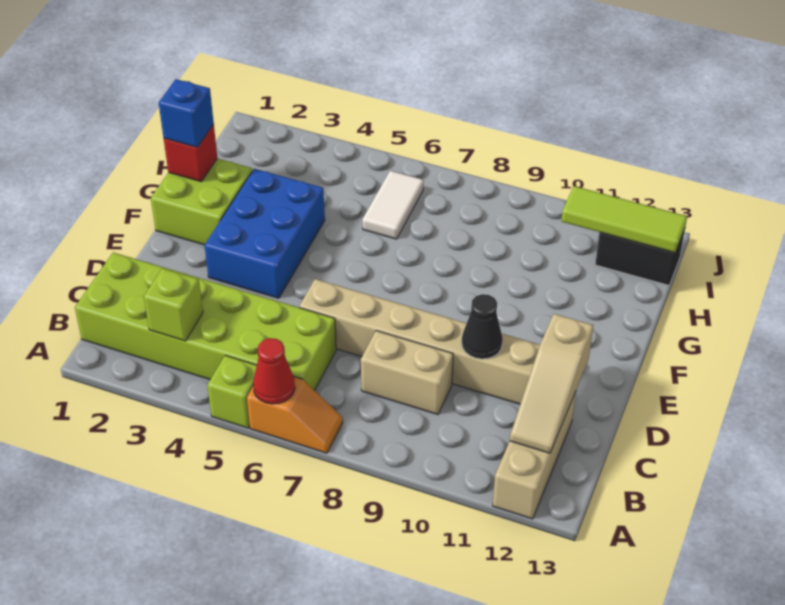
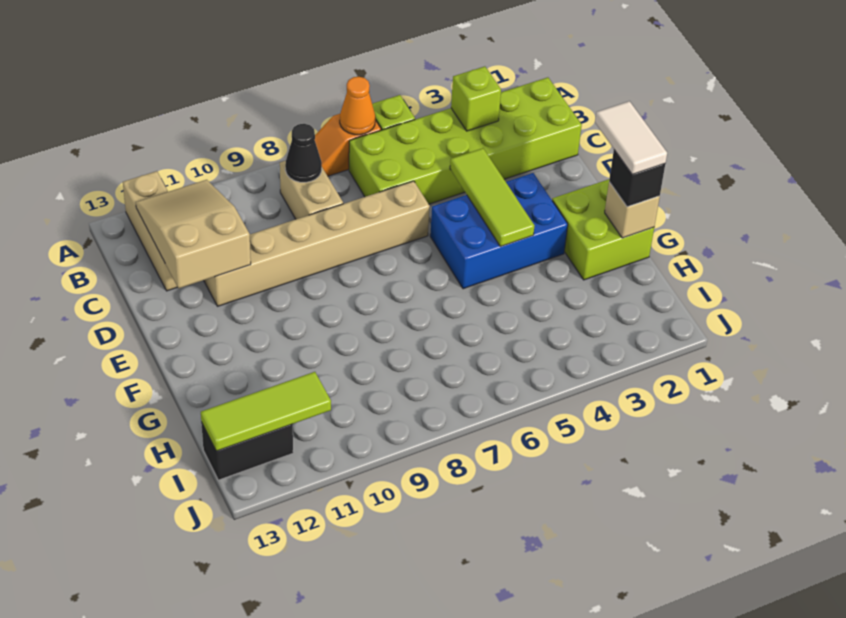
red cone A6 level 2 -> orange cone A6 level 2
tan slope B12:D12 level 2 top D -> tan slope B11:D12 level 2 top D
tan brick C8:C9 level 1 -> tan brick B8:C8 level 1
none -> lime tile D4:F4 level 2
black cone D10 level 2 -> black cone B8 level 2
blue brick E3:G4 level 1 -> blue brick E3:F5 level 1
red brick G1 level 2 -> tan brick G1 level 2
blue brick G1 level 3 -> black brick G1 level 3
white tile H6:I6 level 1 -> white tile F1:G1 level 4

